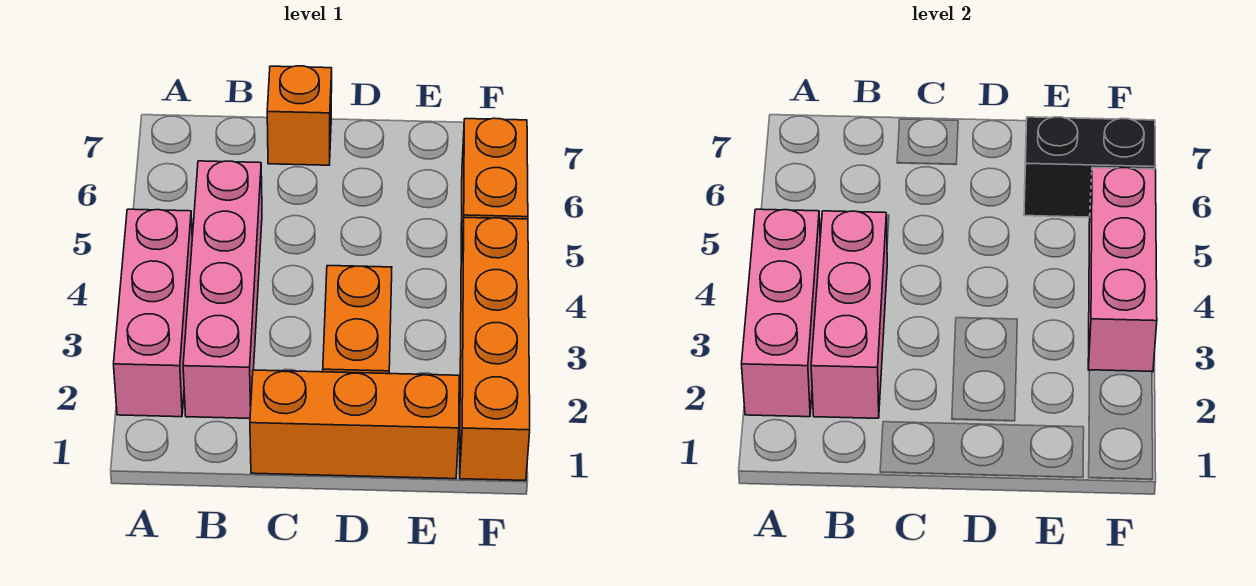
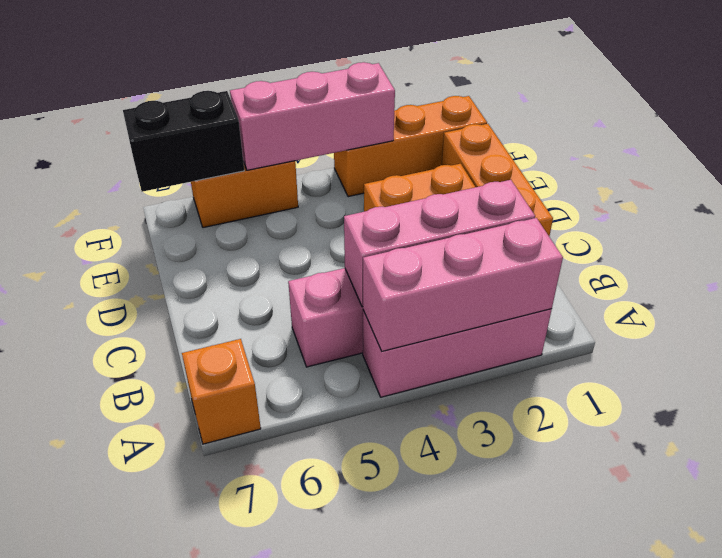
orange brick C7 level 1 -> orange brick A7 level 1
black brick E6:F6 level 2 -> black brick F6:F7 level 2
orange brick F1:F4 level 1 -> orange brick F1:F3 level 1

